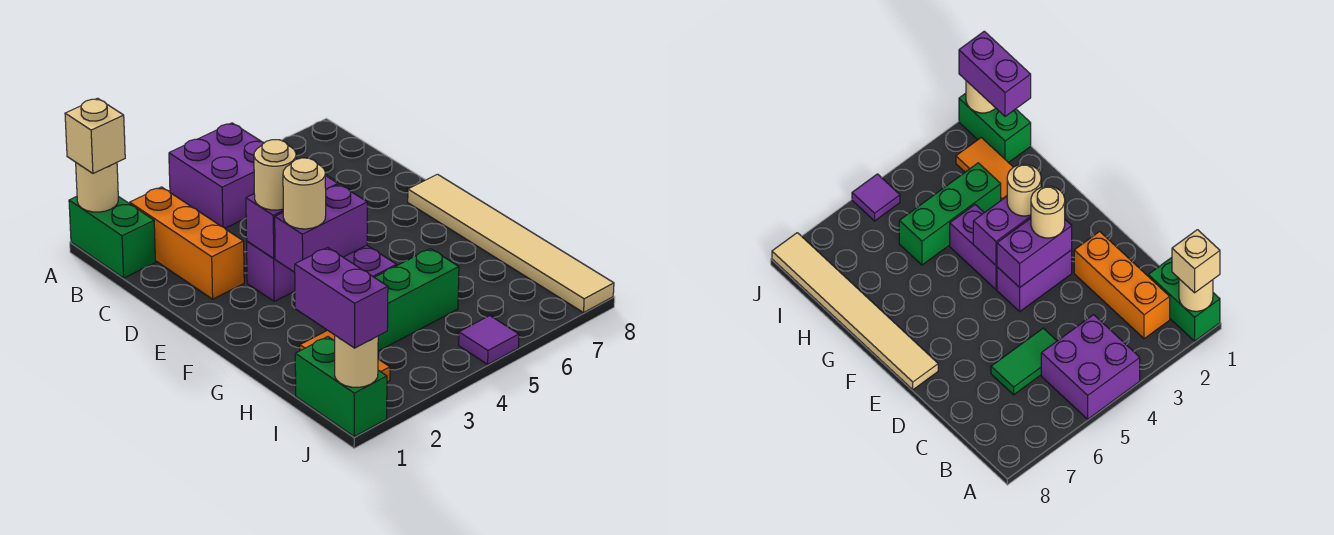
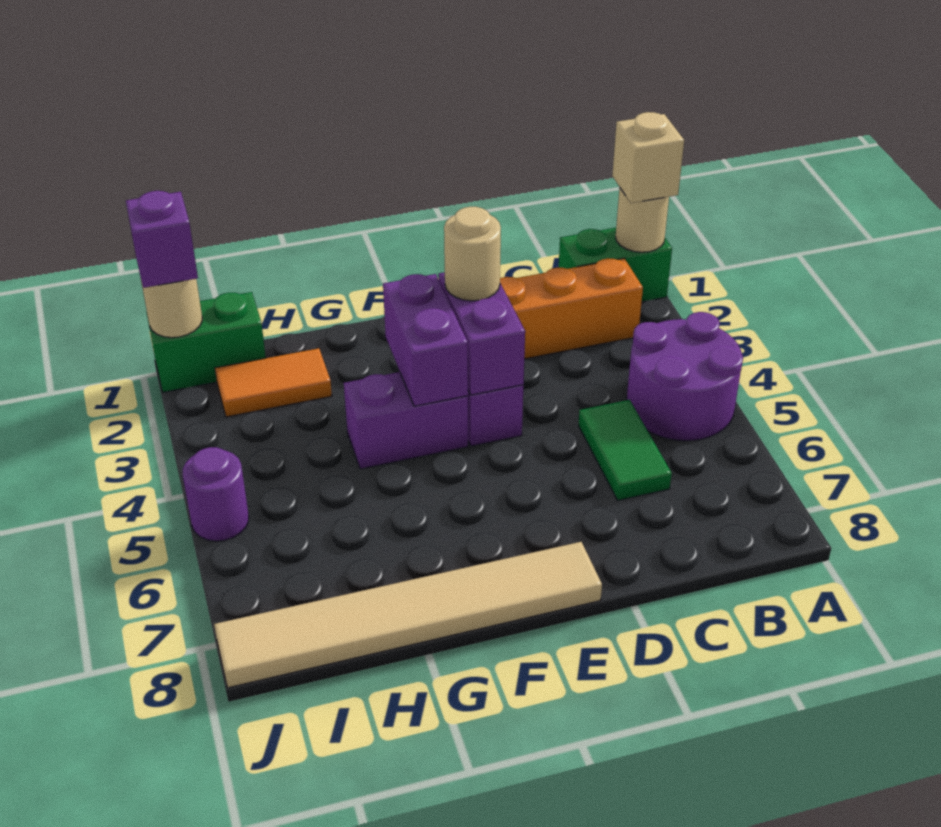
purple brick A4:B5 level 1 -> purple round brick A4:B5 level 1
tan round brick F3 level 3 -> none
green brick H3:H5 level 1 -> none
purple brick I1:J1 level 3 -> purple brick J1 level 3
purple tile J5 level 1 -> purple round brick J5 level 1

